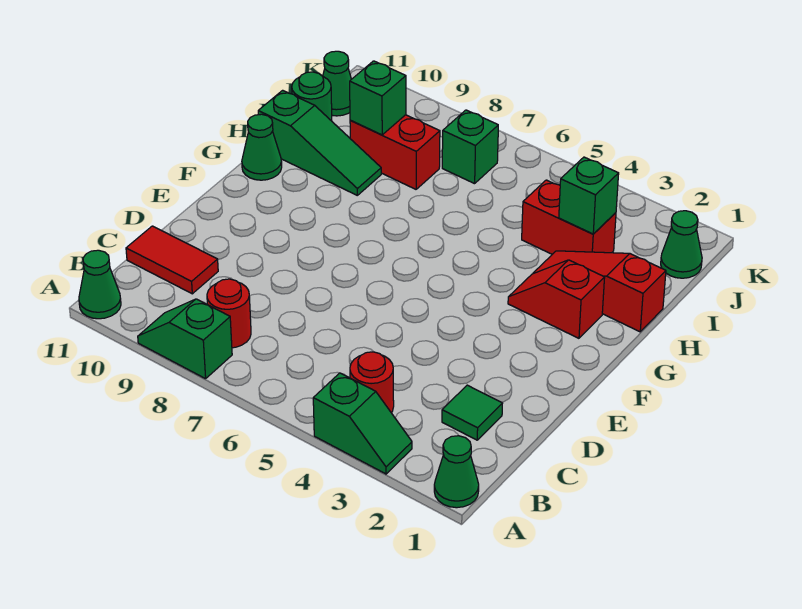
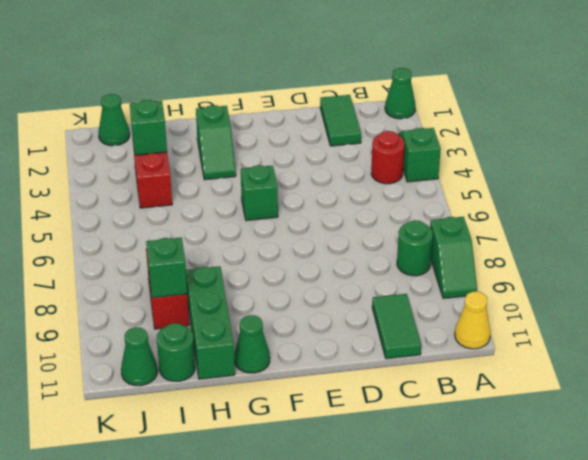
green cone A11 level 1 -> yellow cone A11 level 1
red round brick B8 level 1 -> green round brick B8 level 1
green tile C2 level 1 -> green tile C1:C2 level 1
red tile C10:C11 level 1 -> green tile C10:C11 level 1
red slope G2:G3 level 1 top 2 -> green slope G2:G3 level 1 top 2
red slope H1:H3 level 1 top 1 -> none
green slope H9:H11 level 1 top 11 -> green brick H9:H11 level 1
green brick J7 level 1 -> green brick F5 level 1

